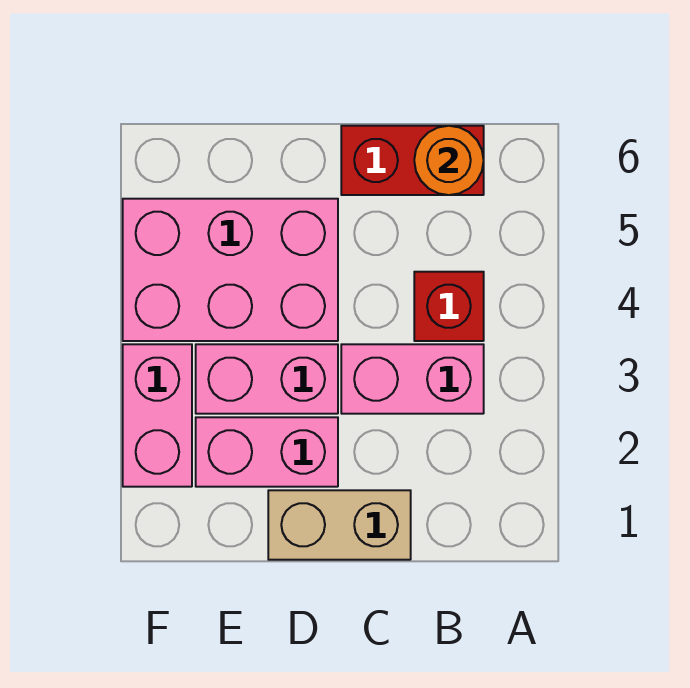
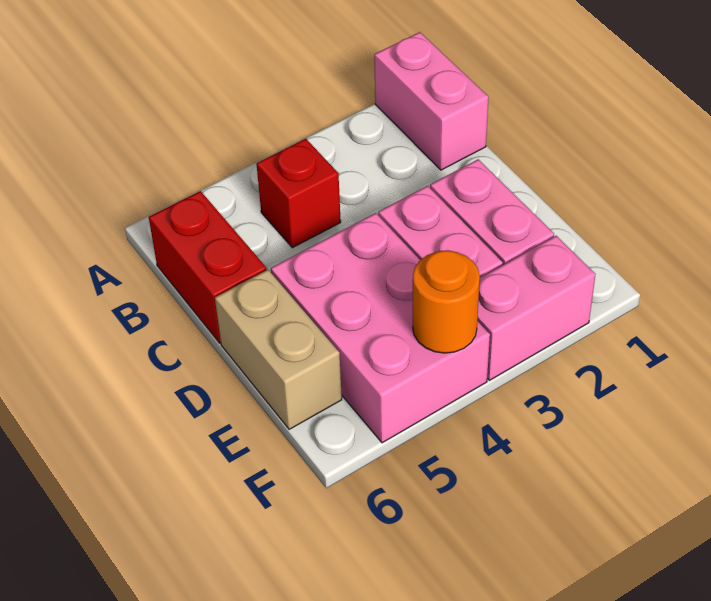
pink brick B3:C3 level 1 -> pink brick A1:B1 level 1
orange round brick B6 level 2 -> orange round brick F4 level 2
tan brick C1:D1 level 1 -> tan brick D6:E6 level 1

